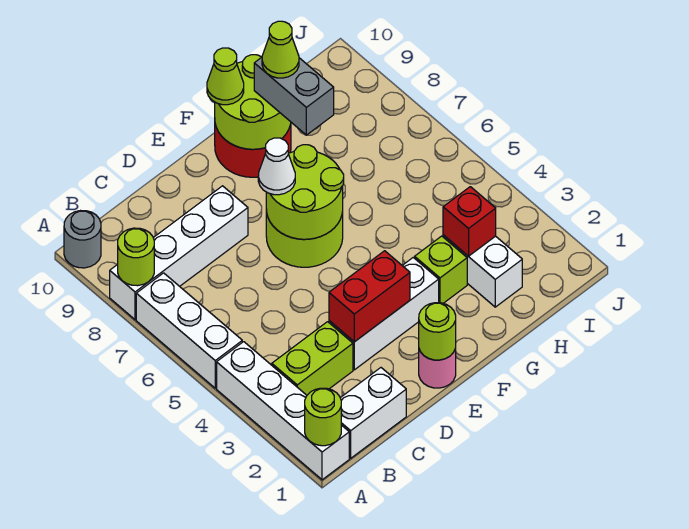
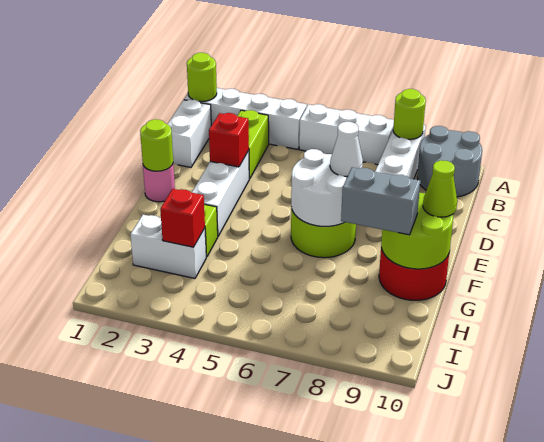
grey round brick A10 level 1 -> grey round brick A9:B10 level 1
red brick D3:E3 level 2 -> red brick D3 level 2
lime round brick E6:F7 level 2 -> white round brick E6:F7 level 2
lime cone G9 level 4 -> none

